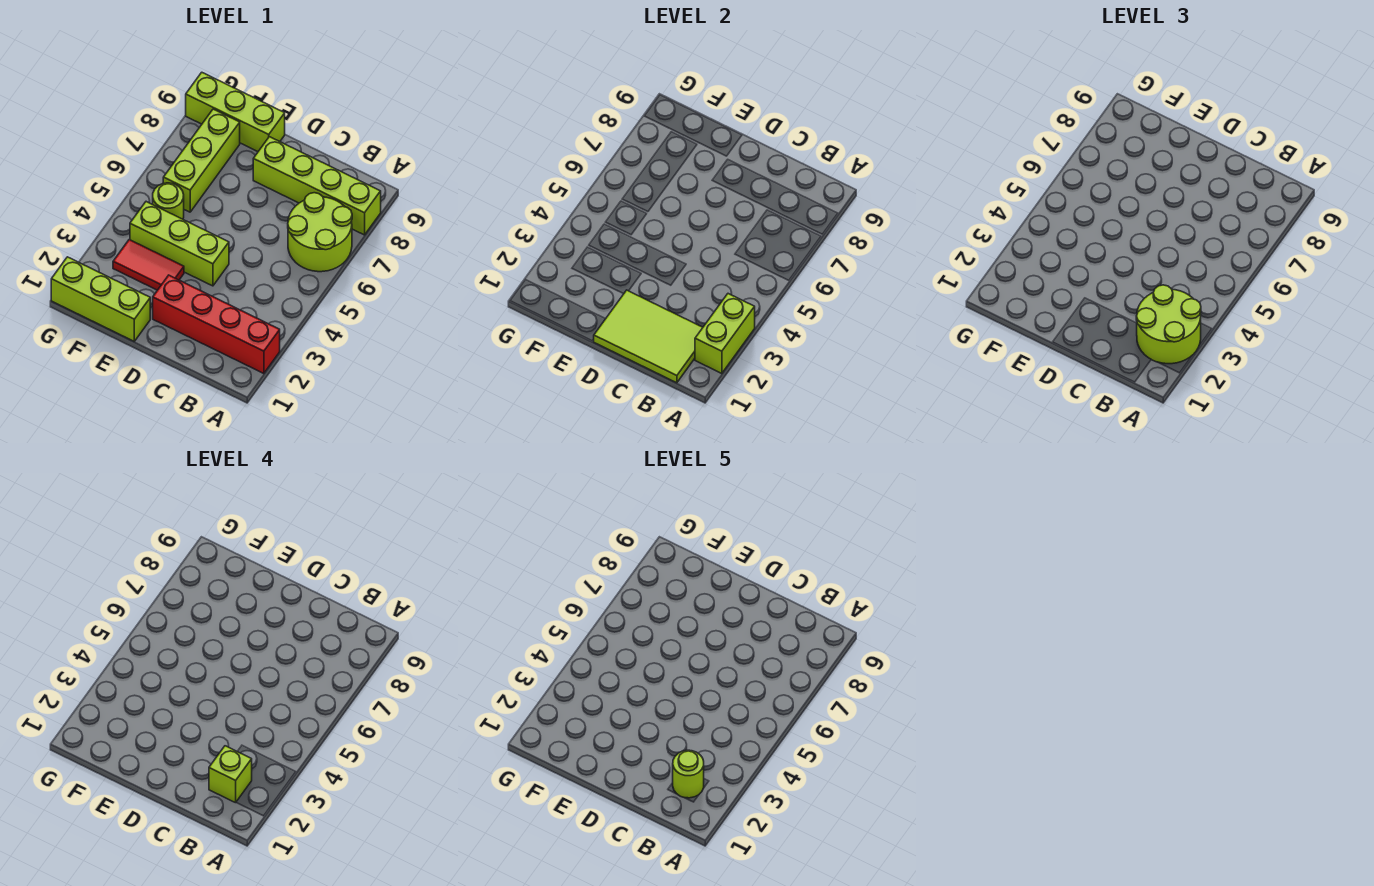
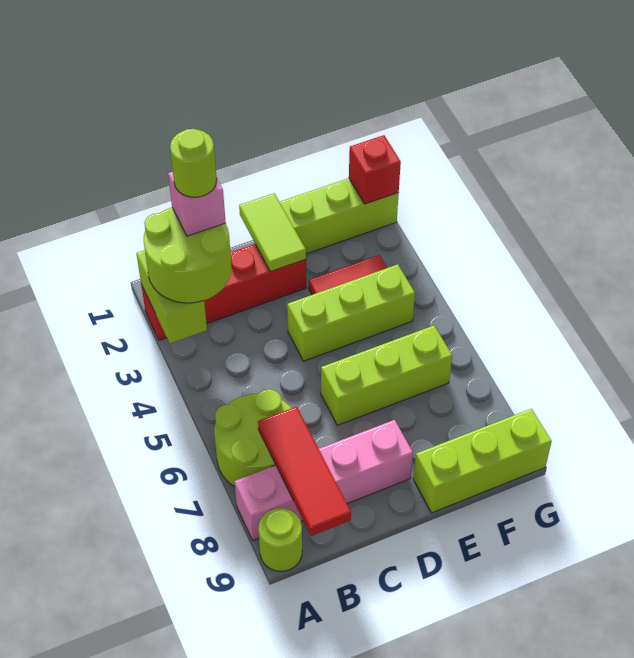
lime brick A8:D8 level 1 -> pink brick A8:D8 level 1
lime tile B1:D2 level 2 -> lime tile D1:D2 level 2
lime brick B2 level 4 -> pink brick B2 level 4
none -> red tile B7:B9 level 2
lime round brick F5 level 1 -> lime round brick A9 level 1
lime brick F6:F8 level 1 -> lime brick D6:F6 level 1
none -> red brick G1 level 2

